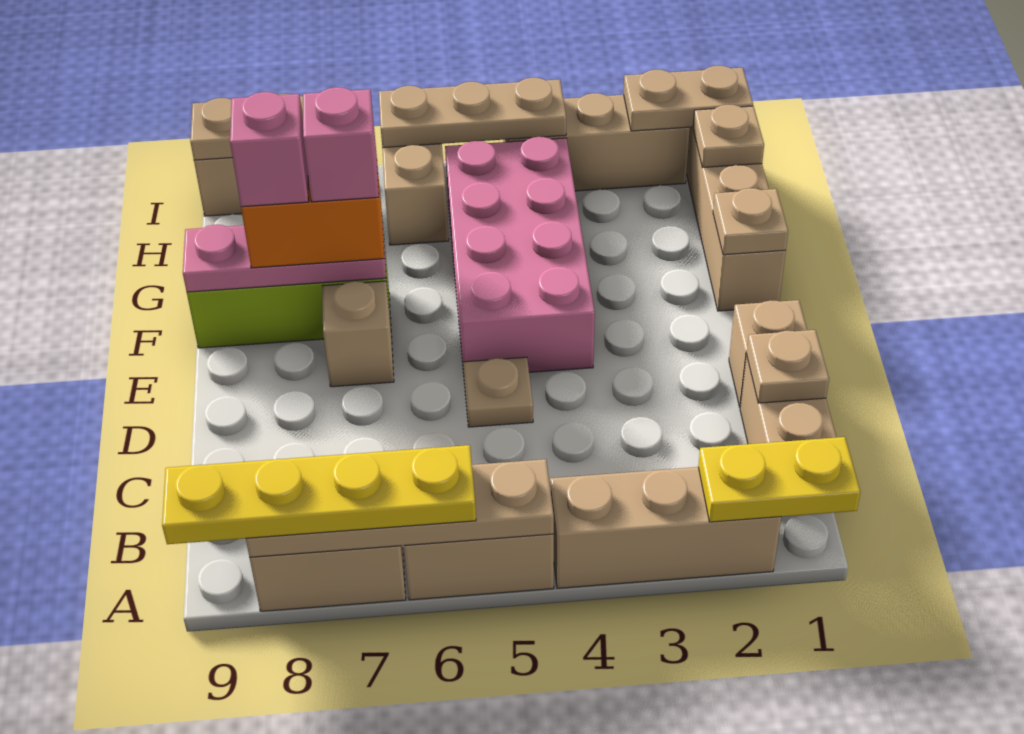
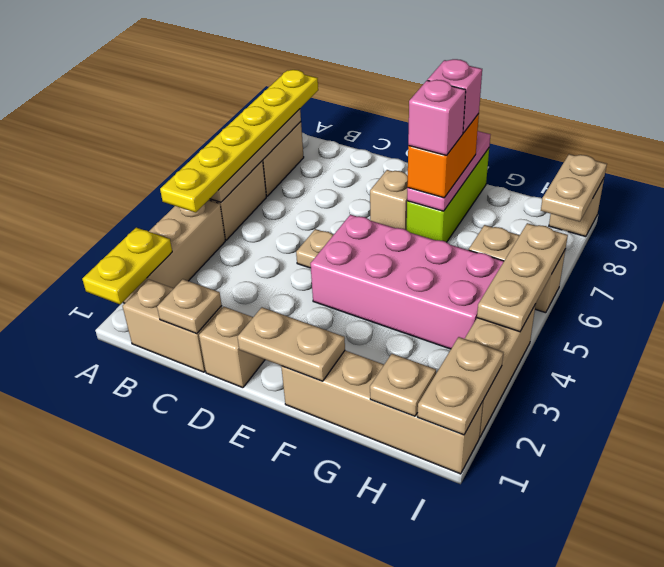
yellow plate A6:A9 level 3 -> yellow plate A4:A9 level 3
tan plate F1 level 2 -> tan plate E1:F1 level 2

